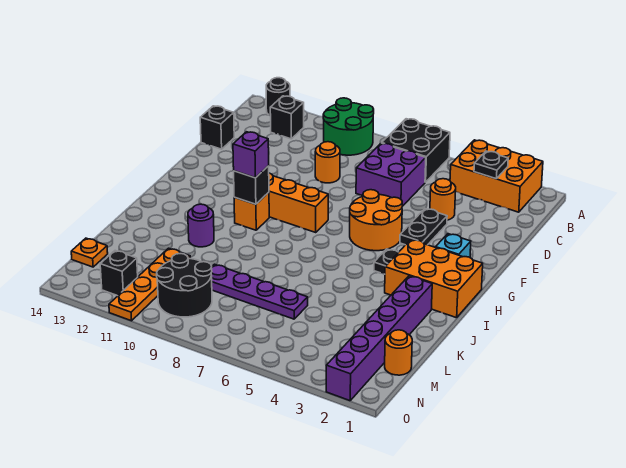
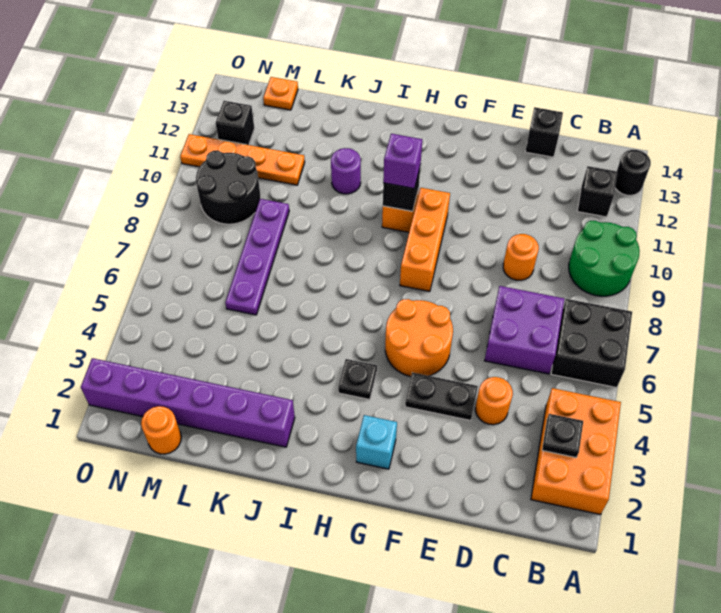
orange brick H1:I3 level 1 -> none

